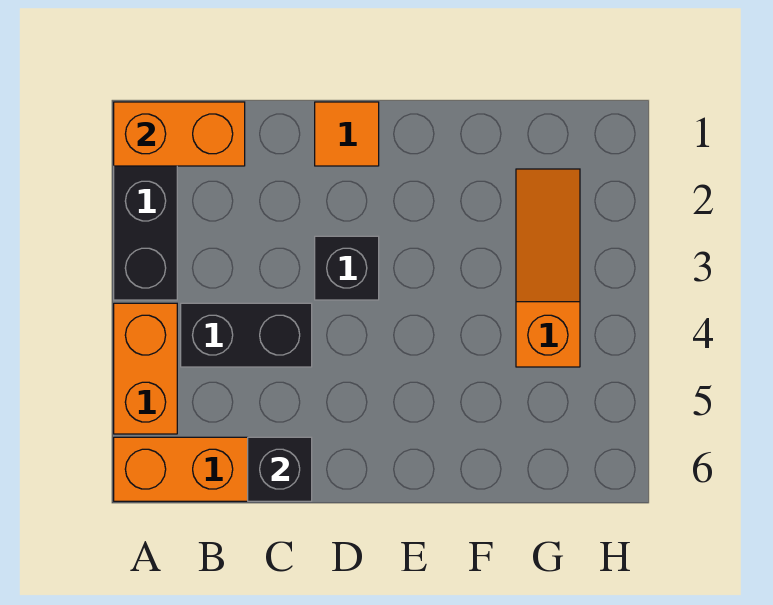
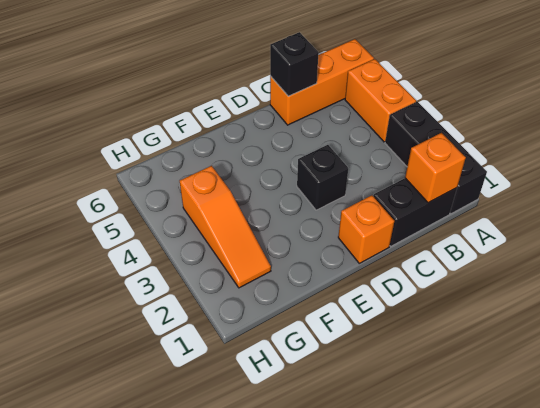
orange brick A1:B1 level 2 -> orange brick B1 level 2
black brick B4:C4 level 1 -> black brick B1:C1 level 1
orange tile D1 level 1 -> orange brick D1 level 1

